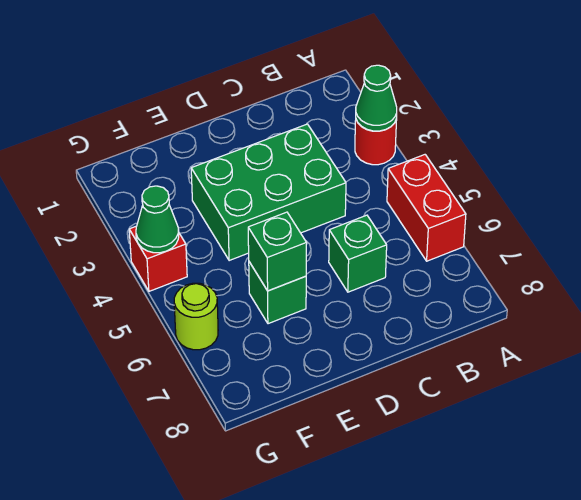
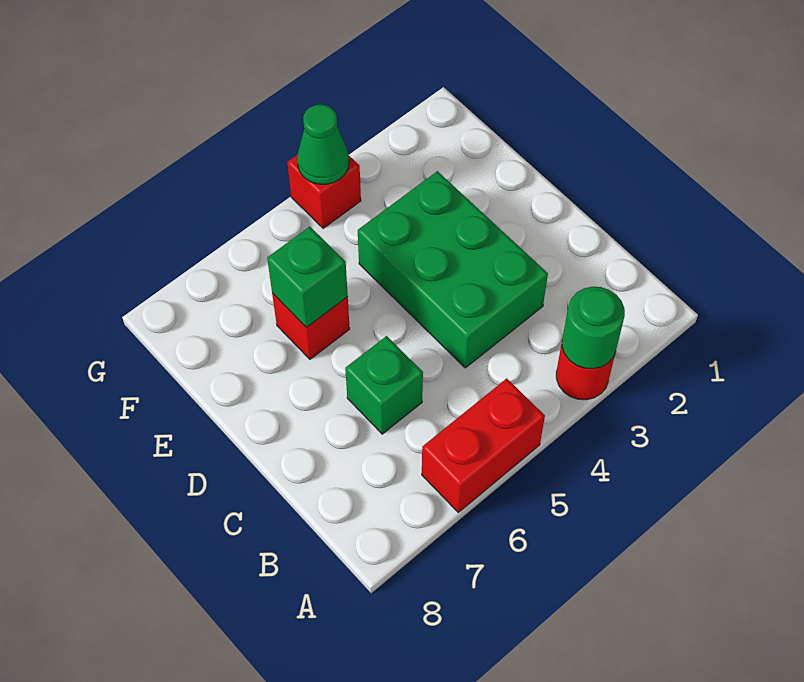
green cone A3 level 2 -> green round brick A3 level 2
green brick E6 level 1 -> red brick E6 level 1
lime round brick G6 level 1 -> none

